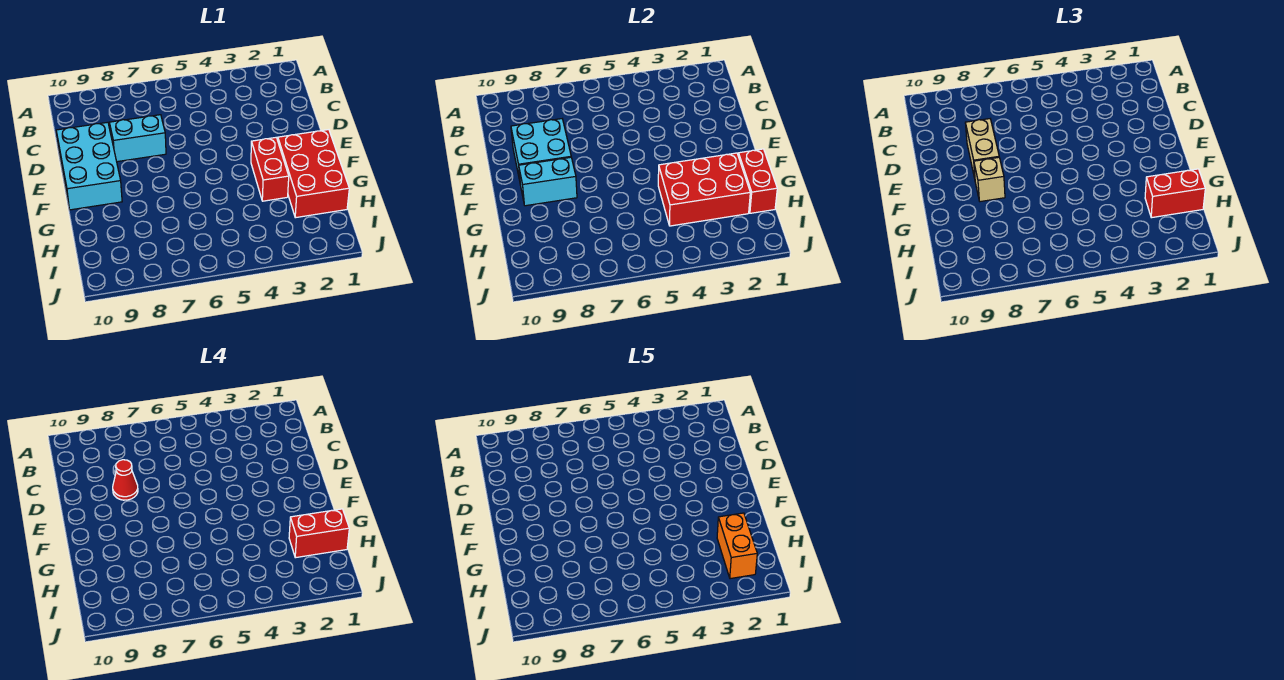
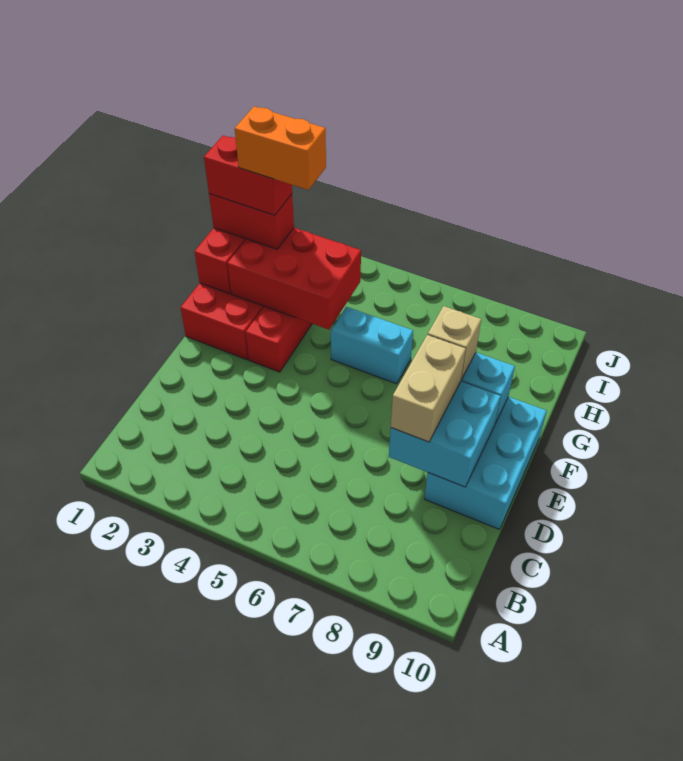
cyan brick D7:D8 level 1 -> cyan brick G5:G6 level 1
red cone D8 level 4 -> none
orange brick H2:I2 level 5 -> orange brick H2:H3 level 5

